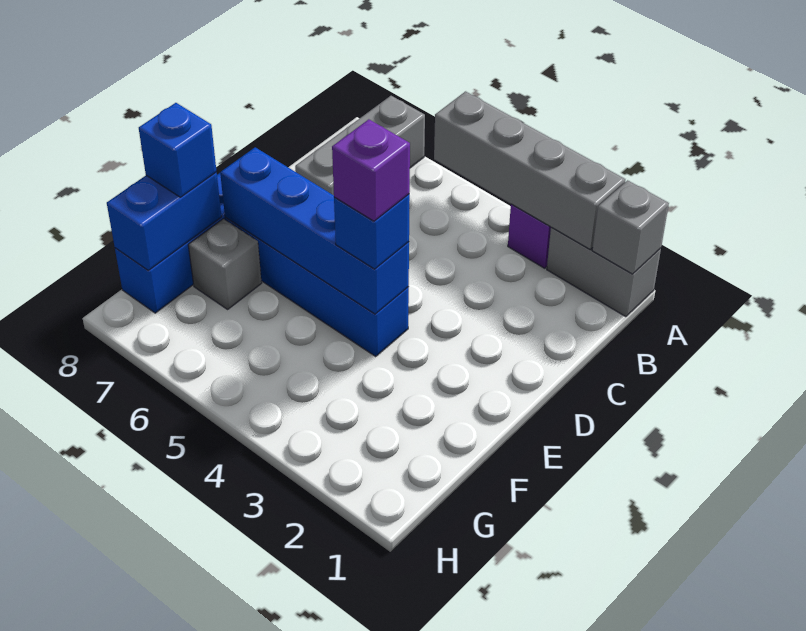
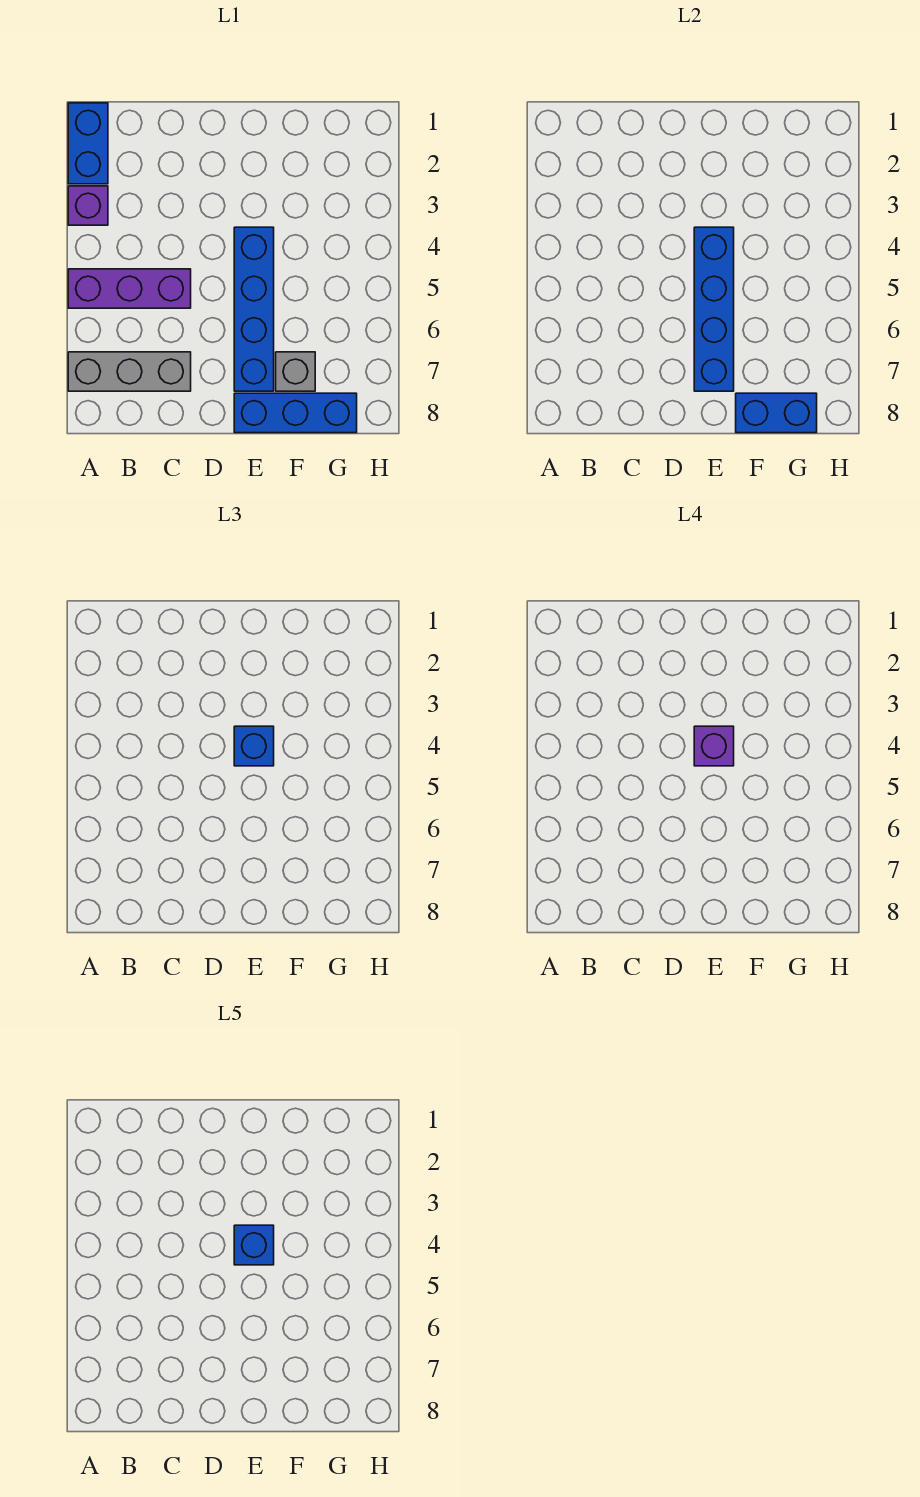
grey brick A1:A2 level 1 -> blue brick A1:A2 level 1
grey brick A1 level 2 -> none
grey brick A2:A5 level 2 -> none
none -> purple brick A5:C5 level 1
blue brick F8 level 3 -> blue brick E4 level 5

